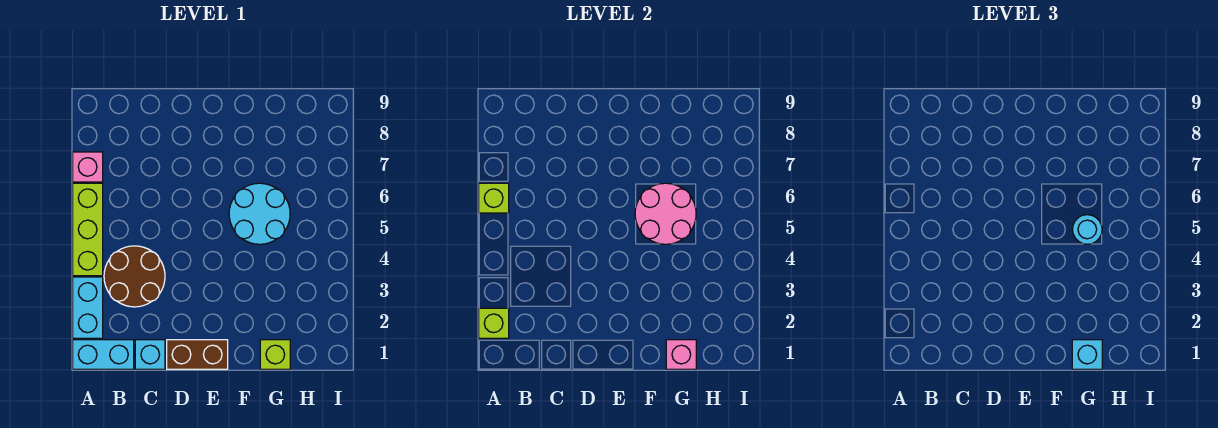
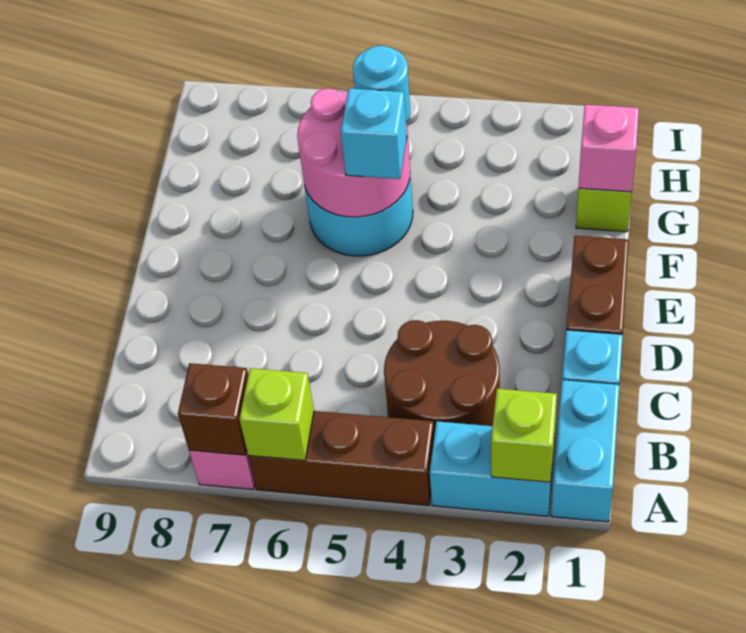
lime brick A4:A6 level 1 -> brown brick A4:A6 level 1
none -> brown brick A7 level 2
cyan brick G1 level 3 -> cyan brick F5 level 3

